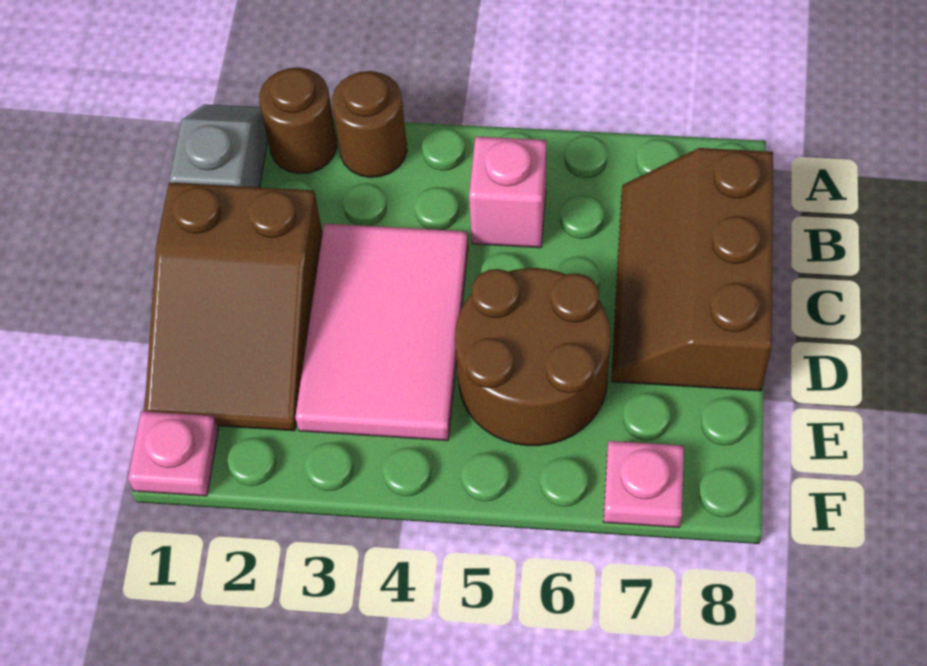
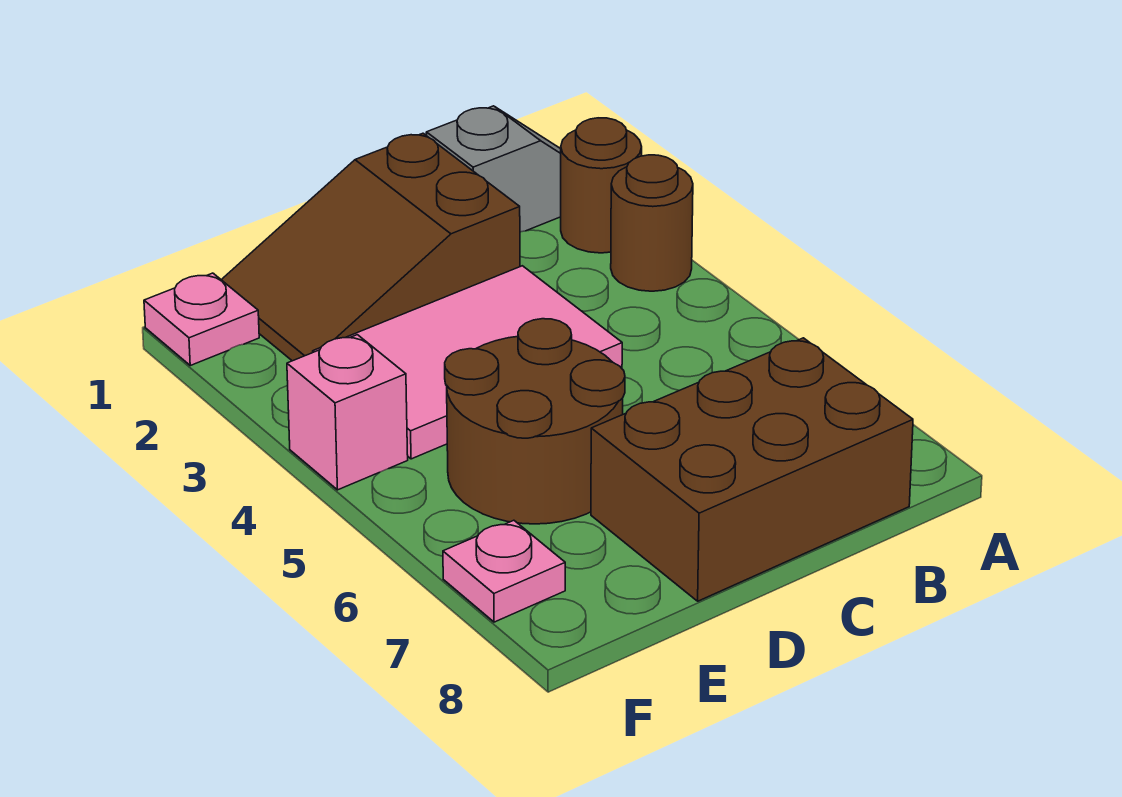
pink brick B5 level 1 -> pink brick F4 level 1
brown slope B7:D8 level 1 top 8 -> brown brick B7:D8 level 1

